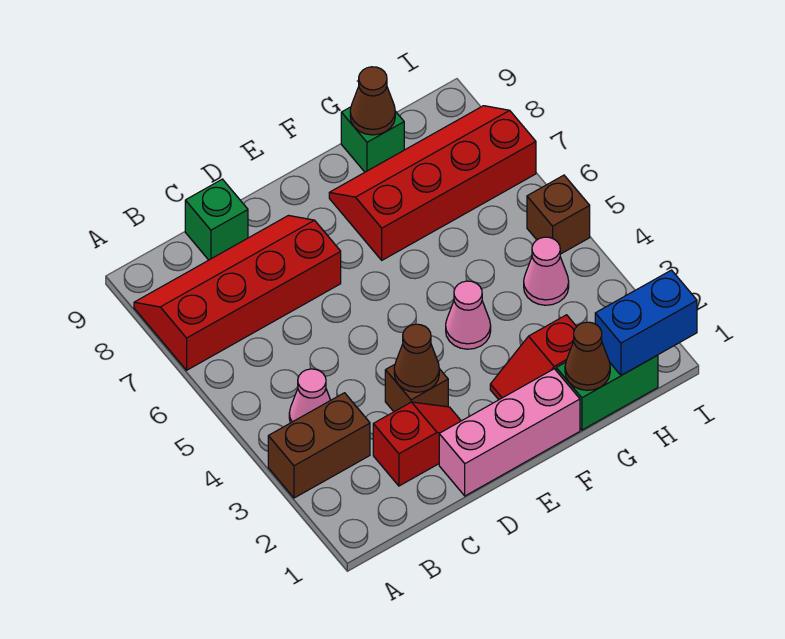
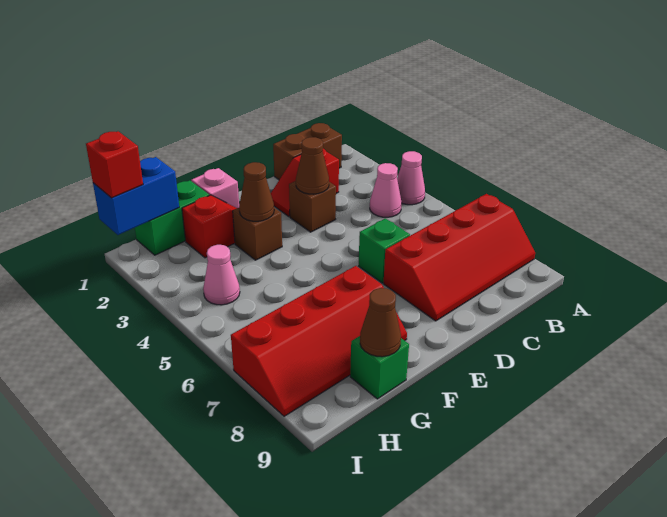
brown brick A3:B3 level 1 -> brown brick B1:C1 level 1
green brick C9 level 1 -> green brick D6 level 1
pink brick D1:F1 level 1 -> pink brick F1 level 1
pink cone F4 level 1 -> pink cone A4 level 1
brown cone G1 level 2 -> brown cone F3 level 2
none -> red brick I1 level 3
brown brick I5 level 1 -> brown brick F3 level 1

